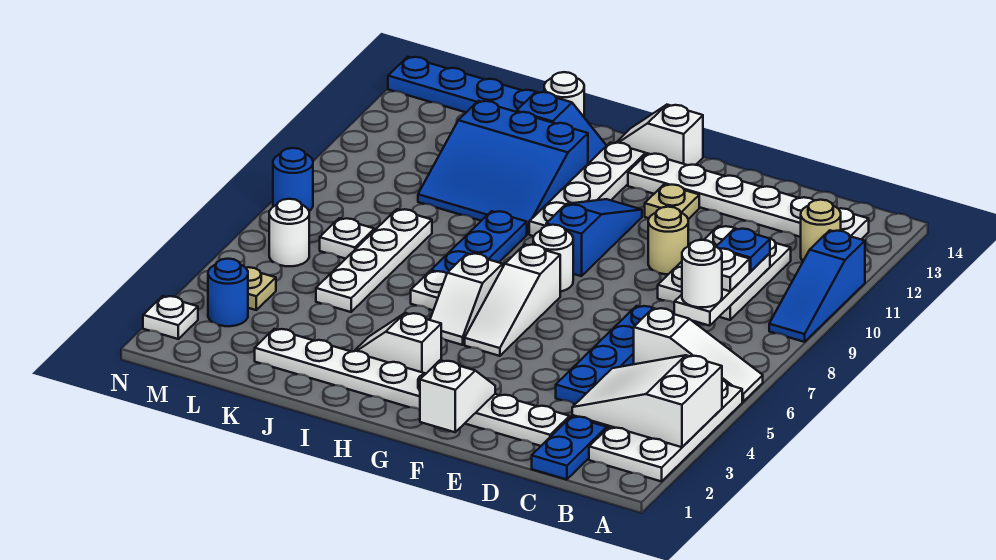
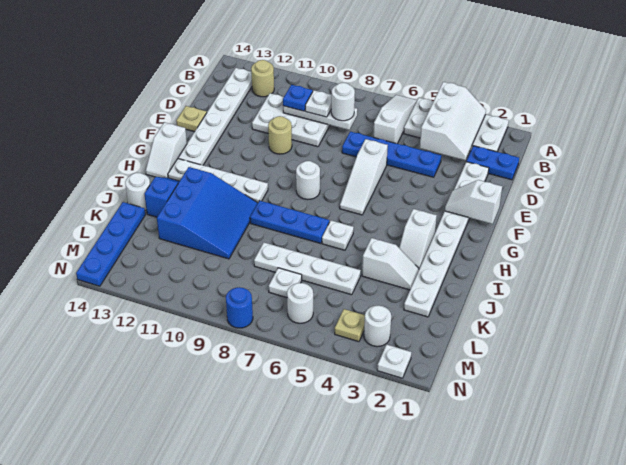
white slope A3:C4 level 2 top A -> white slope A3:C4 level 2 top 4
blue slope A9:A11 level 1 top 11 -> none
tan plate F12 level 1 -> tan plate E14 level 1
white slope G5:G7 level 1 top 7 -> white slope E6:G6 level 1 top E
blue slope G9:G11 level 1 top 9 -> none
white slope H5:H6 level 1 top 6 -> white slope J3:J4 level 1 top 4
blue round brick M3 level 1 -> white round brick M3 level 1

